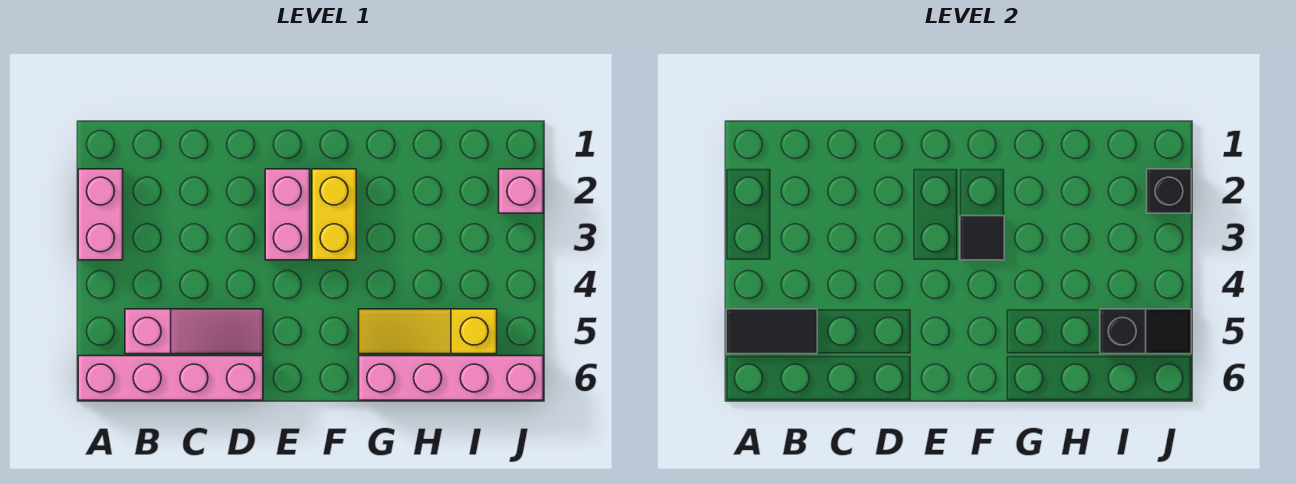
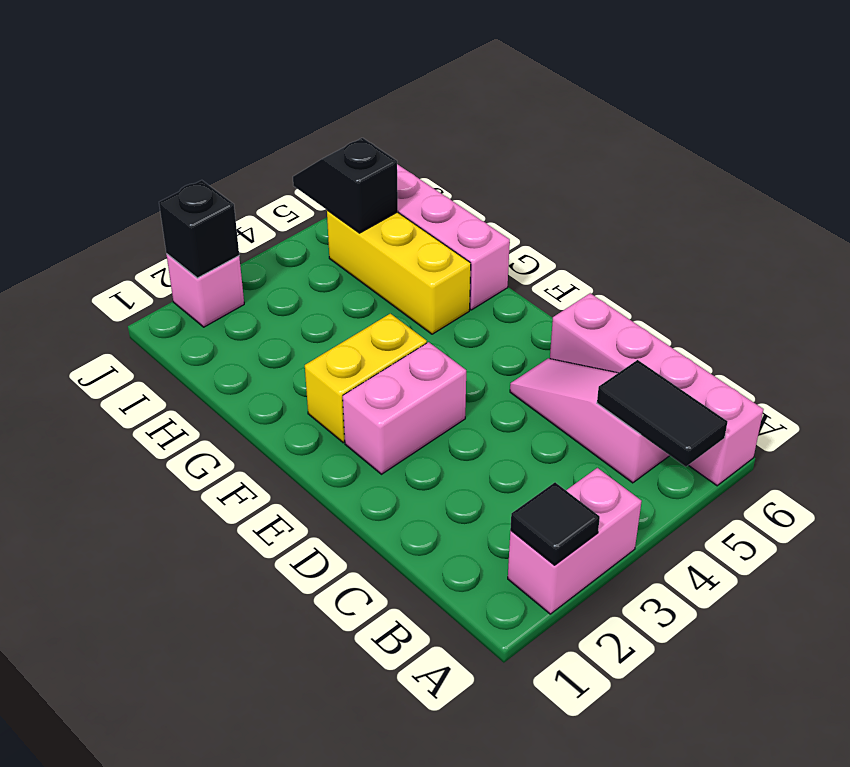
black tile F3 level 2 -> black tile A2 level 2
yellow slope G5:I5 level 1 top I -> yellow brick G5:I5 level 1

